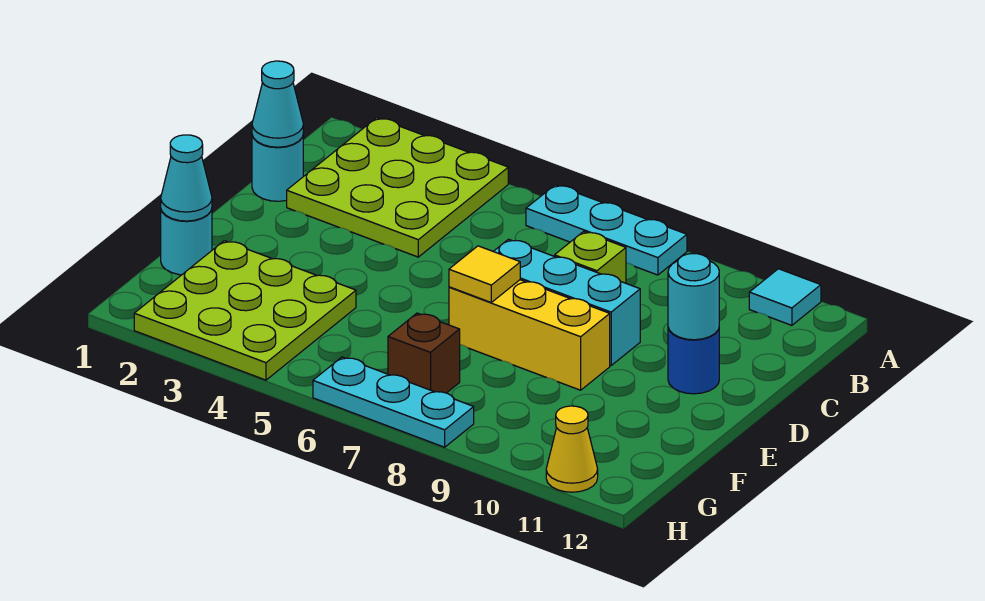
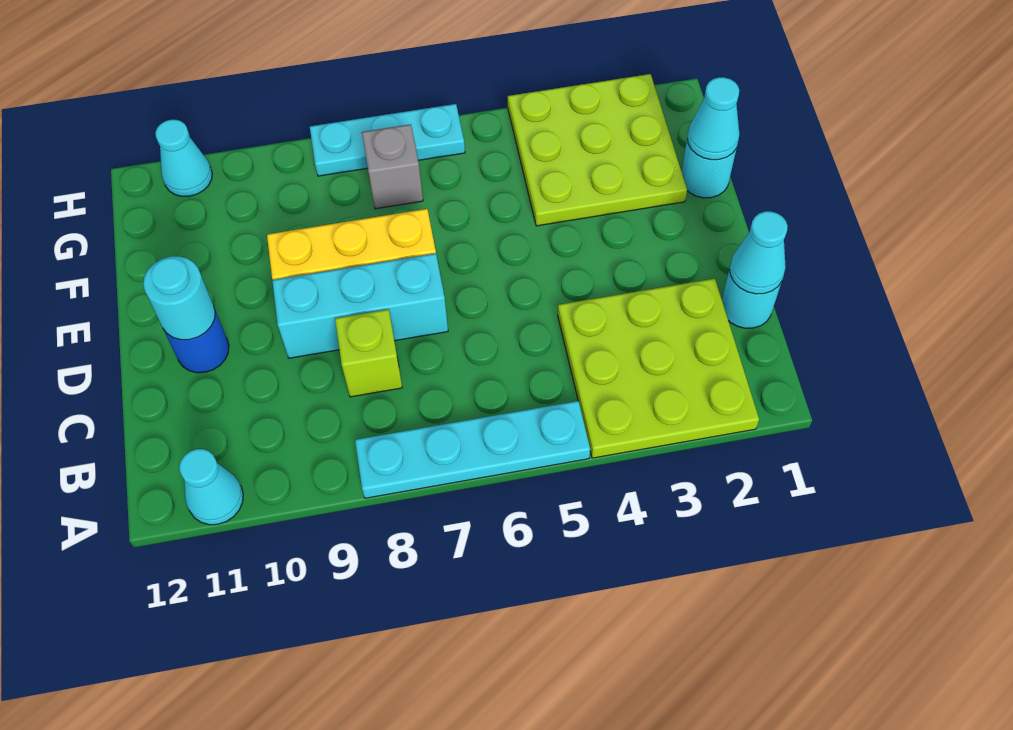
cyan plate A6:A8 level 1 -> cyan plate A5:A8 level 1
cyan tile A11 level 1 -> cyan cone A11 level 1
yellow tile E7 level 2 -> none
brown brick G7 level 1 -> grey brick G7 level 1
yellow cone H11 level 1 -> cyan cone H11 level 1

